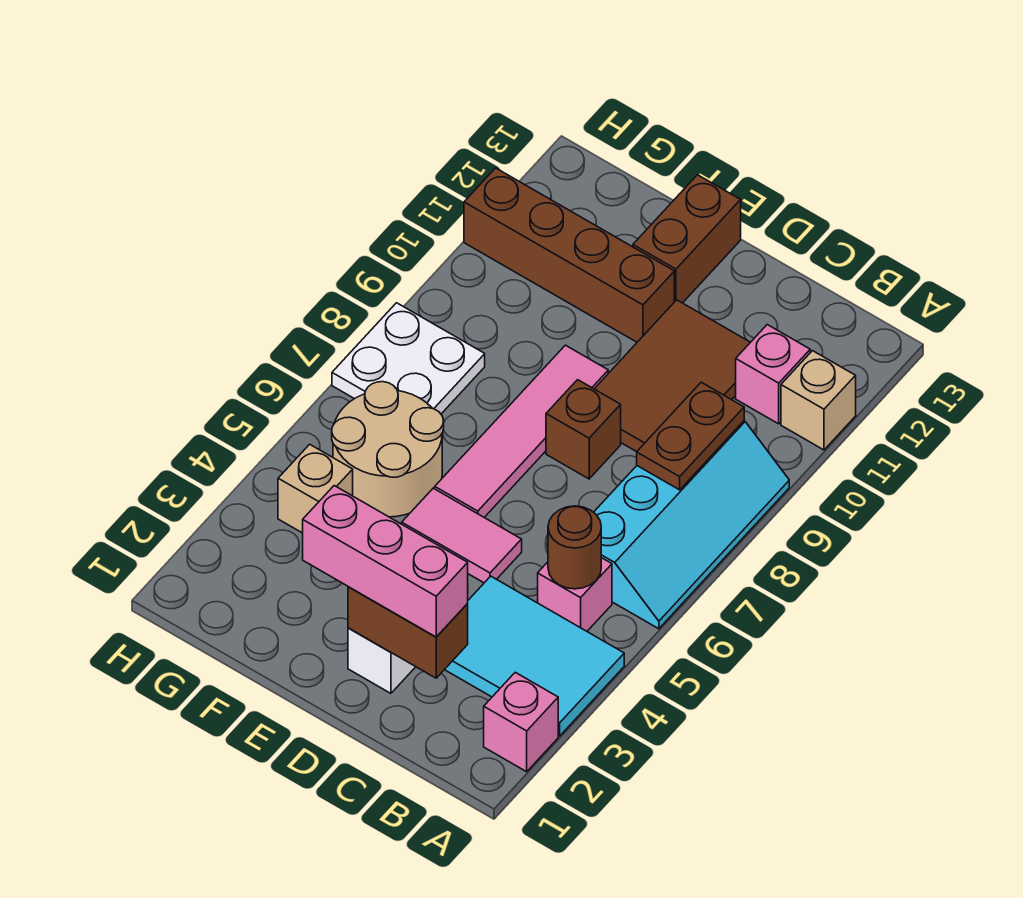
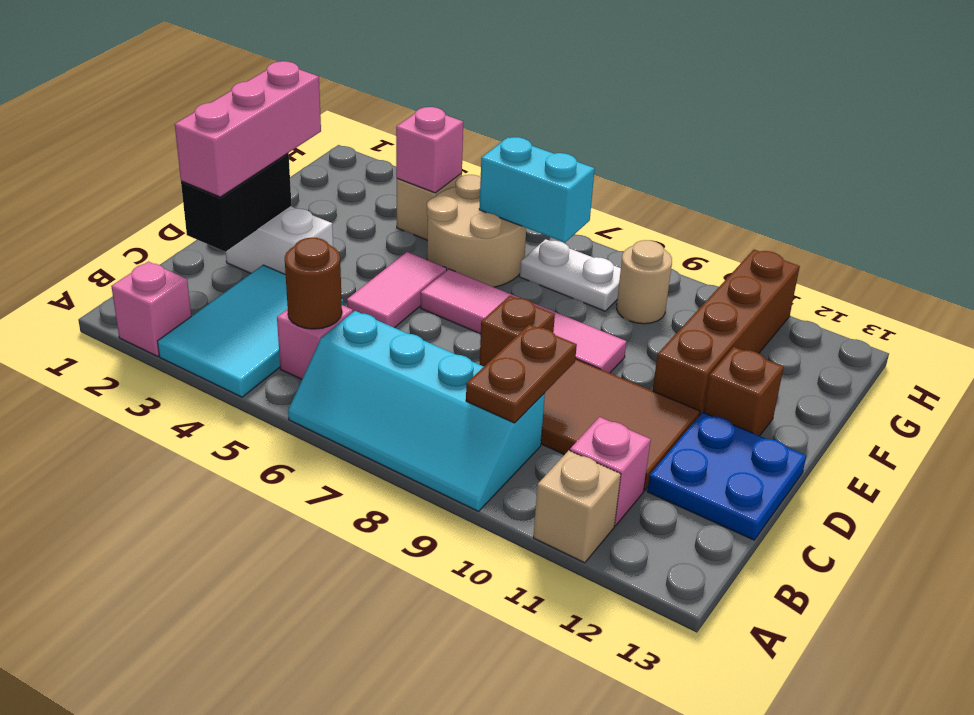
brown plate B8:B9 level 2 -> brown plate B9:C9 level 2
brown brick C2:D2 level 2 -> black brick C2:D2 level 2
none -> blue plate C12:D13 level 1
brown brick E12:E13 level 1 -> brown brick E12 level 1
none -> pink brick G4 level 2
none -> cyan brick G6:G7 level 2
white plate G7:H8 level 1 -> white plate G7:G8 level 1
none -> tan round brick G9 level 1

